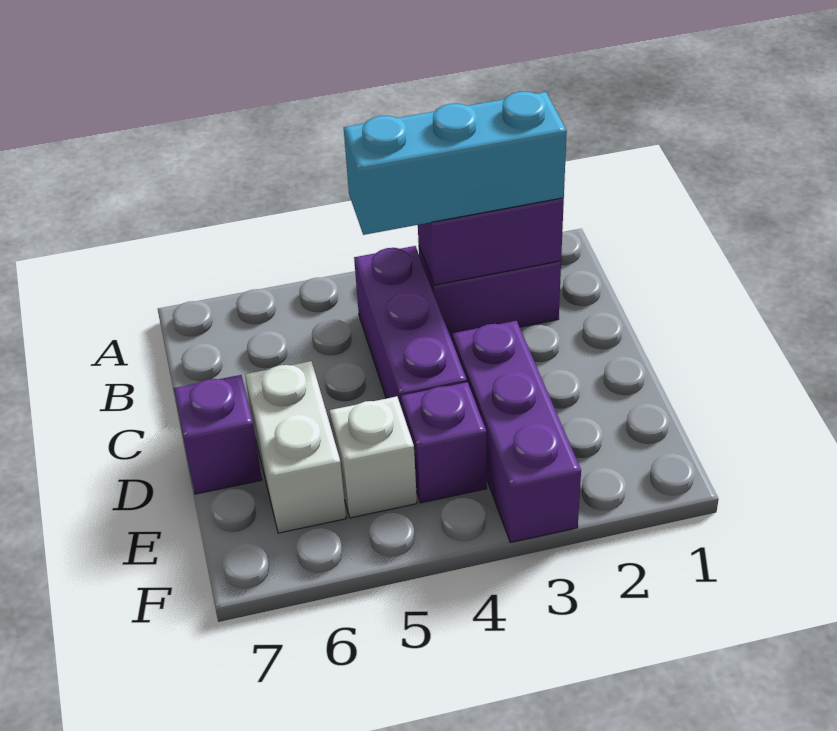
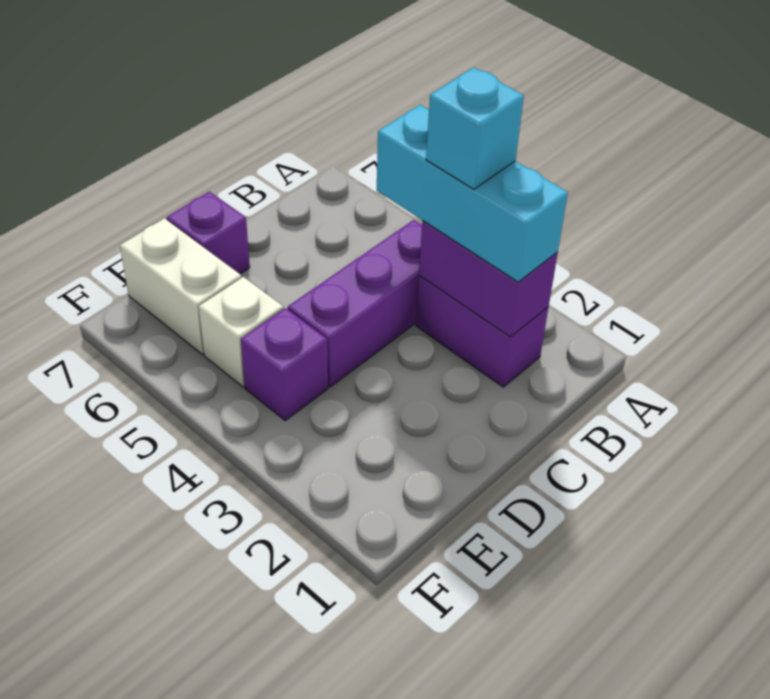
none -> cyan brick B3 level 4
purple brick D3:F3 level 1 -> none
white brick D6:E6 level 1 -> white brick E6:E7 level 1

